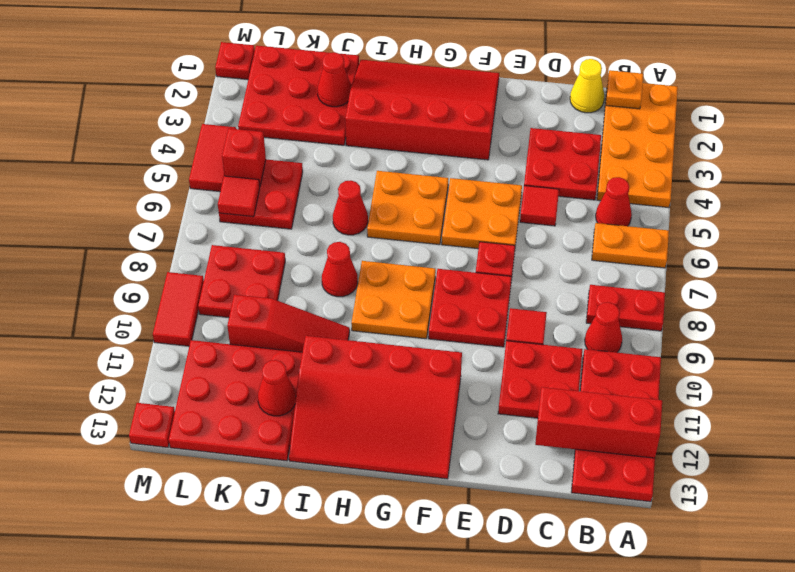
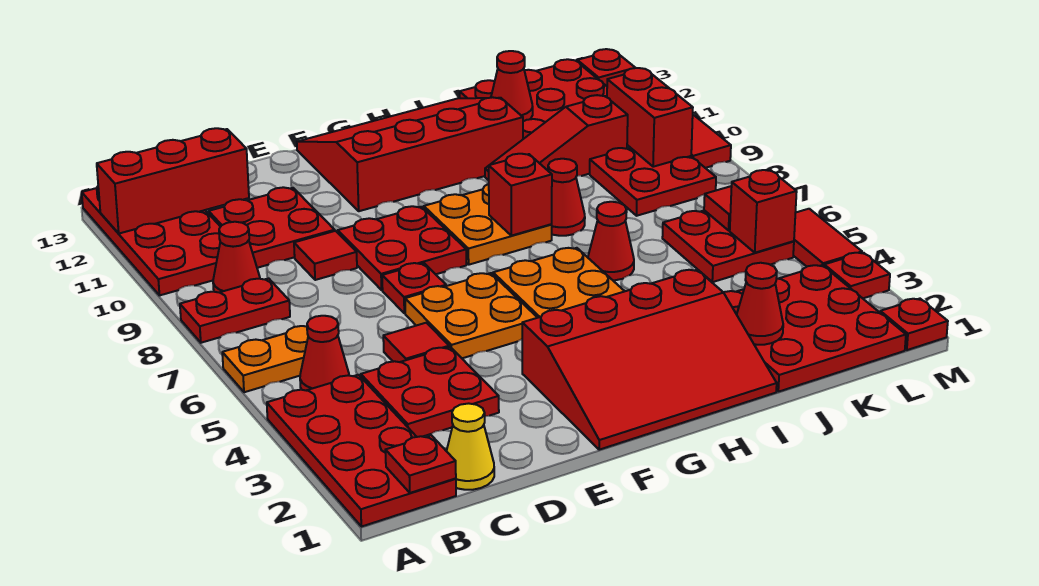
orange plate A1:B4 level 1 -> red plate A1:B4 level 1
orange plate B1 level 2 -> red plate B1 level 2
none -> red brick H8 level 2
none -> red brick L9:L10 level 2
none -> red plate M3 level 1

